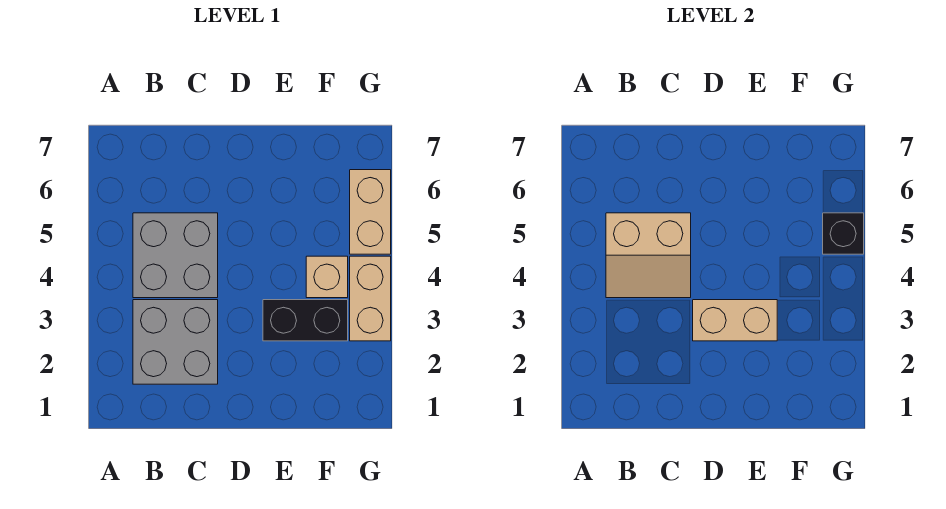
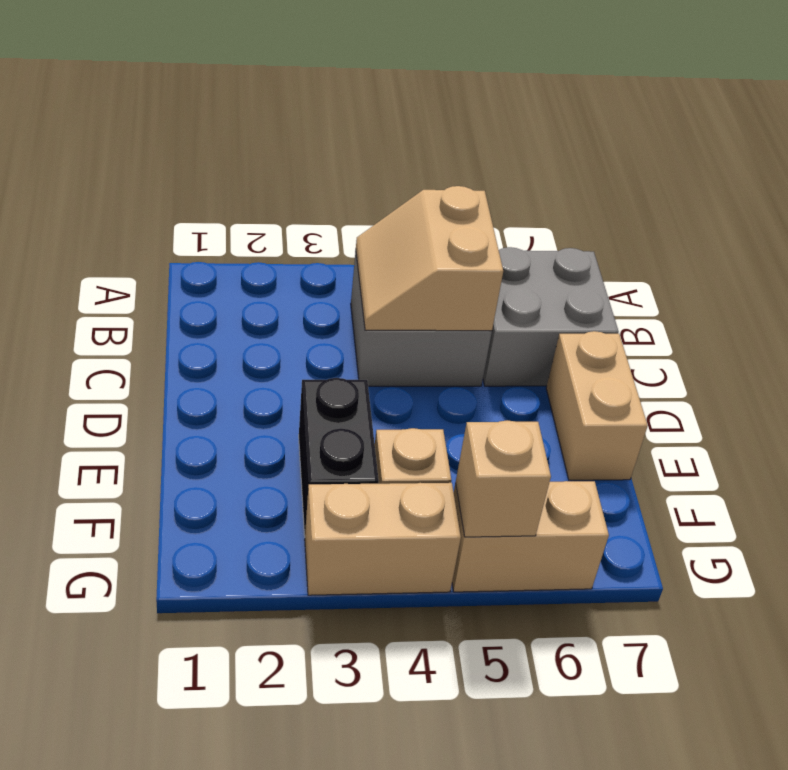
grey brick B2:C3 level 1 -> grey brick B6:C7 level 1
tan brick D3:E3 level 2 -> tan brick D7:E7 level 1
black brick G5 level 2 -> tan brick G5 level 2

